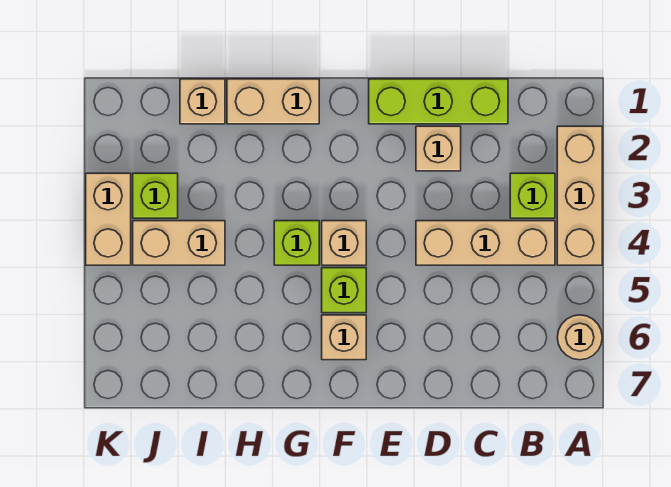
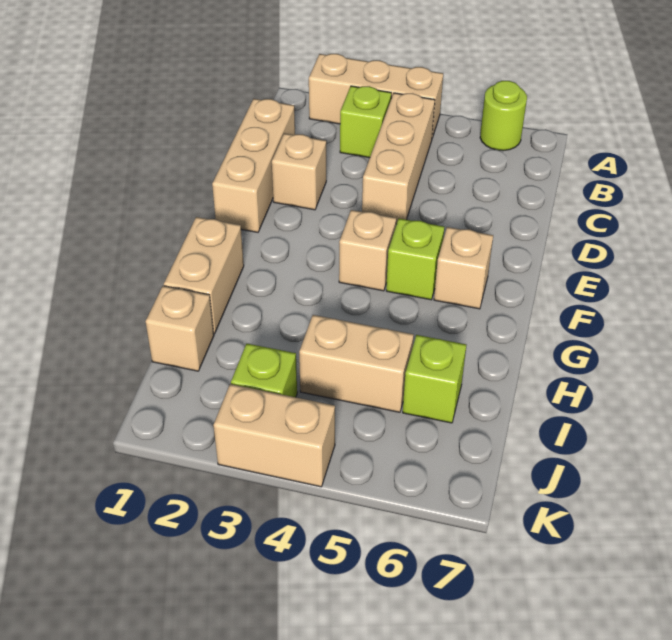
tan round brick A6 level 1 -> lime round brick A6 level 1
lime brick C1:E1 level 1 -> tan brick C1:E1 level 1
lime brick G4 level 1 -> lime brick I6 level 1
tan brick I4:J4 level 1 -> tan brick I4:I5 level 1

